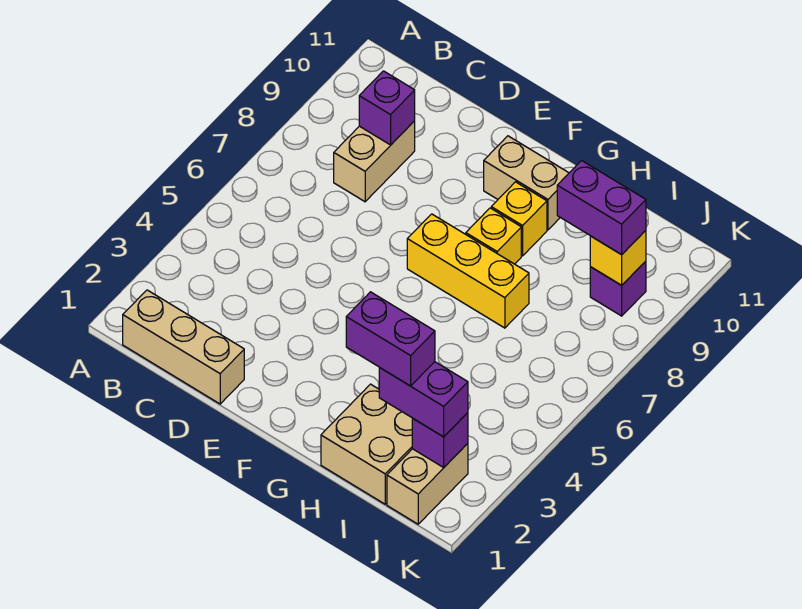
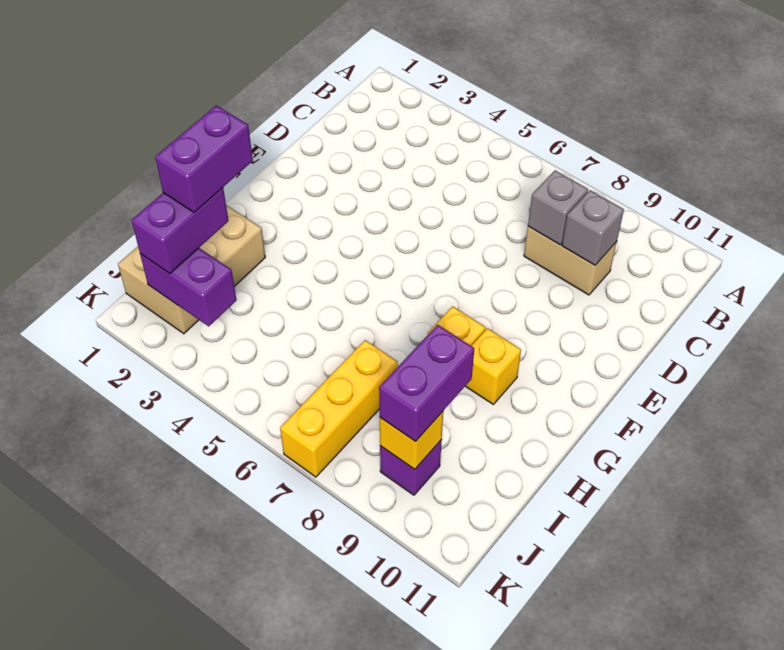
tan brick B1:D1 level 1 -> none
none -> grey brick C8 level 2
purple brick C9 level 2 -> grey brick C9 level 2
yellow brick F7:H7 level 1 -> yellow brick I7:K7 level 1
tan brick F10:G10 level 1 -> none
purple brick J2 level 2 -> purple brick J2:J3 level 2

